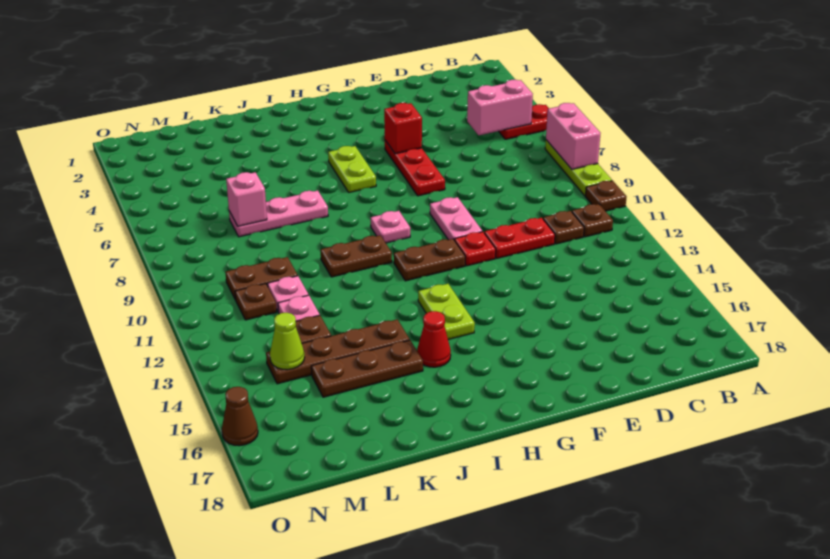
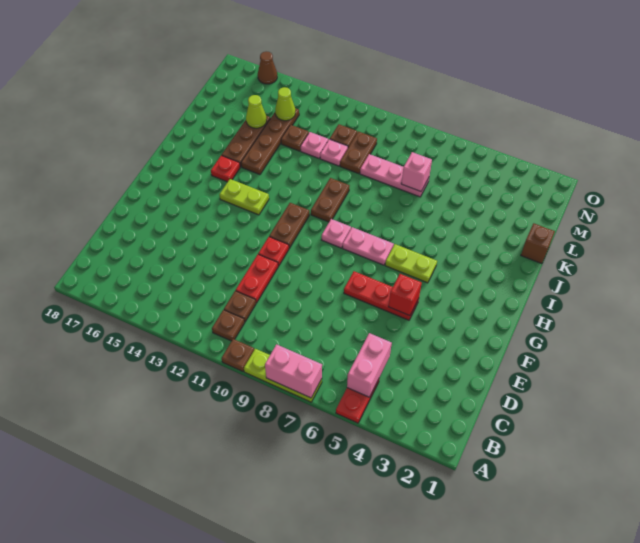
pink plate F9:F10 level 1 -> pink plate H7:H8 level 1
red cone I15 level 1 -> red plate I15 level 1
pink plate J7:L7 level 1 -> pink plate L7:L9 level 1
none -> brown brick K1 level 1
none -> lime cone L15 level 2

